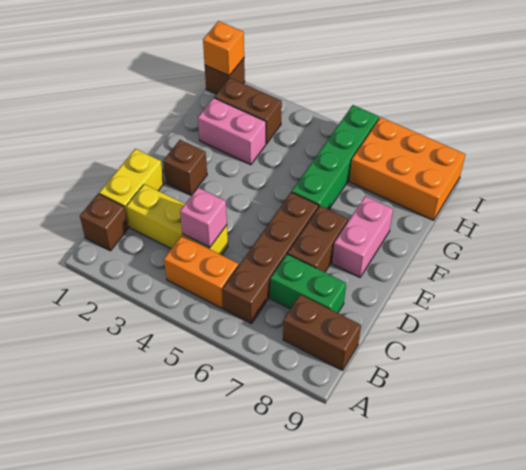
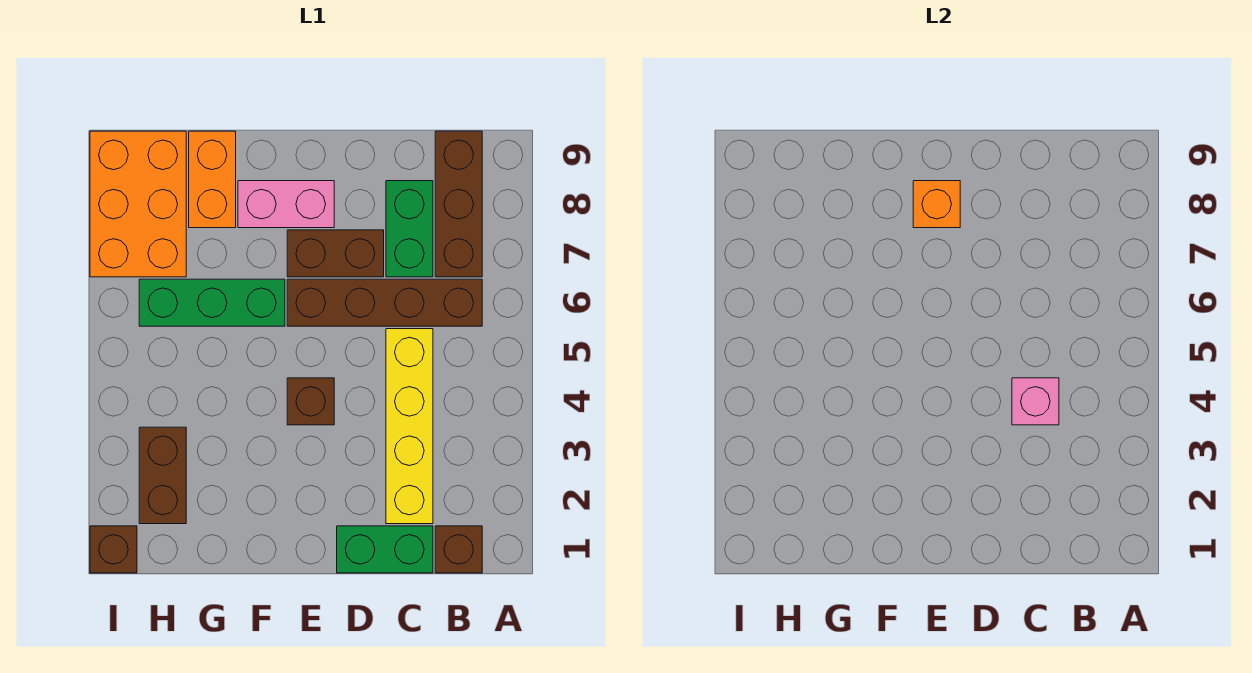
orange brick B4:B5 level 1 -> orange brick G8:G9 level 1
brown brick B8:B9 level 1 -> brown brick B7:B9 level 1
yellow brick C1:D1 level 1 -> green brick C1:D1 level 1
yellow brick C2:C4 level 1 -> yellow brick C2:C5 level 1
brown brick E2 level 1 -> brown brick E4 level 1
green brick F6:I6 level 1 -> green brick F6:H6 level 1
pink brick G2:G3 level 1 -> none
orange brick I1 level 2 -> orange brick E8 level 2

